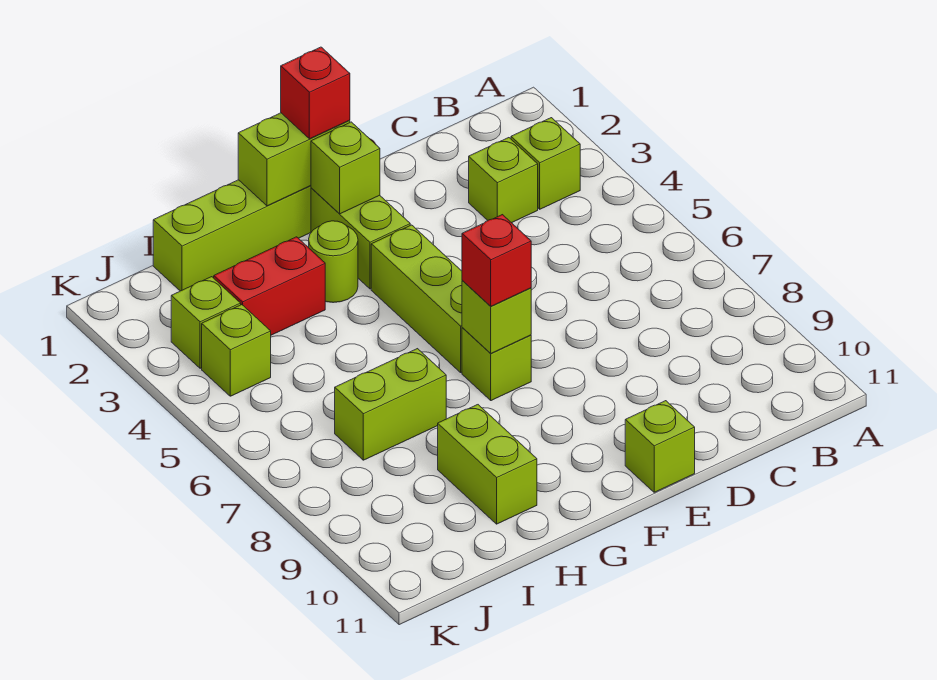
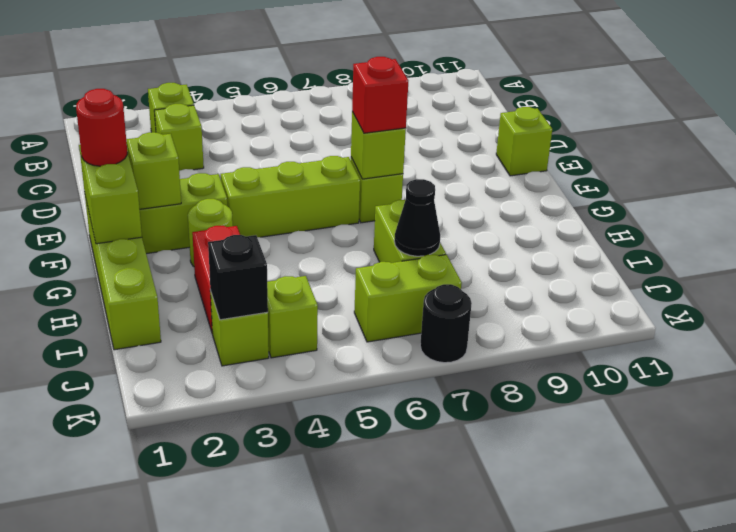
red brick F1 level 3 -> red round brick F1 level 3
lime brick H9:H10 level 1 -> lime brick J6:J7 level 1
none -> black cone I7 level 2
none -> black brick J3 level 2
none -> black round brick K7 level 1

